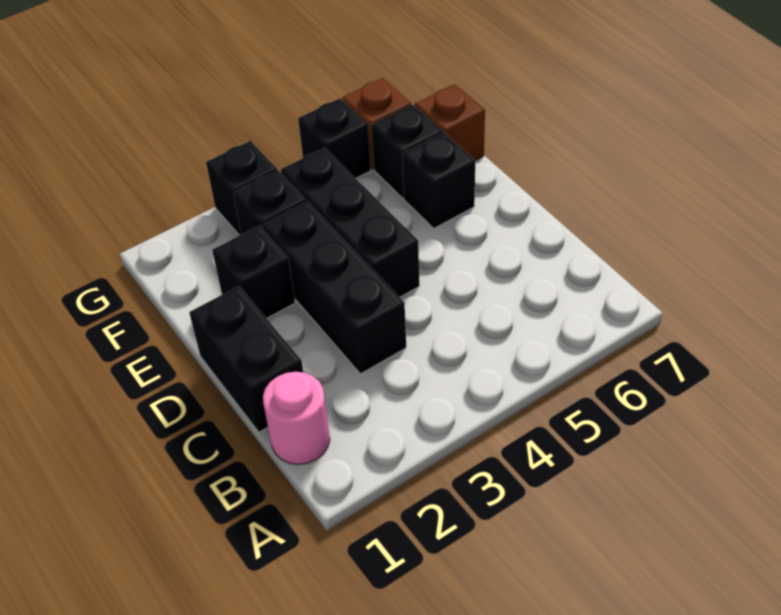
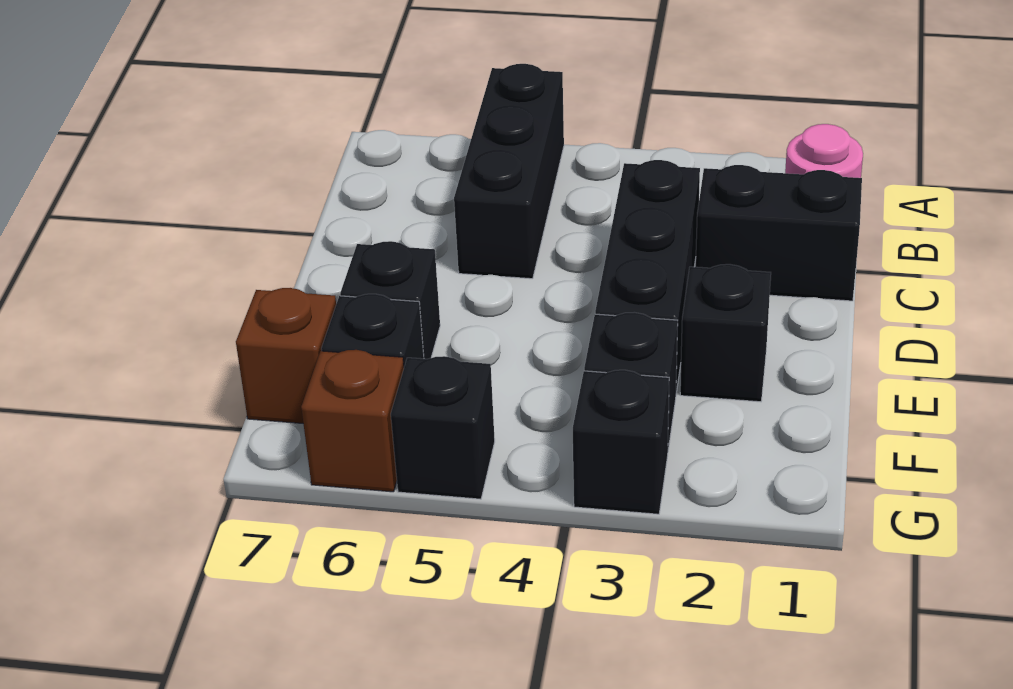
black brick C1:D1 level 1 -> black brick C1:C2 level 1
black brick D4:F4 level 1 -> black brick A5:C5 level 1

